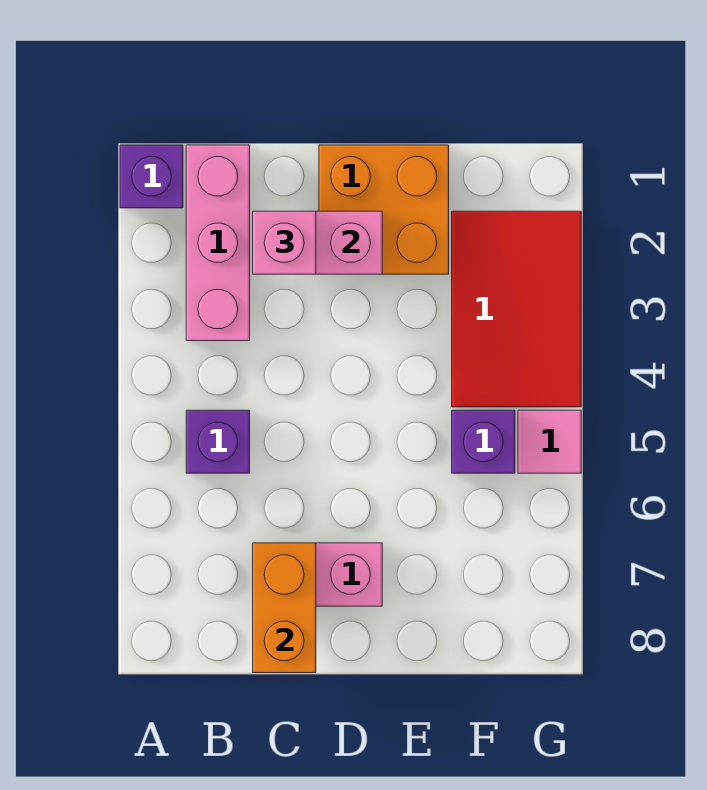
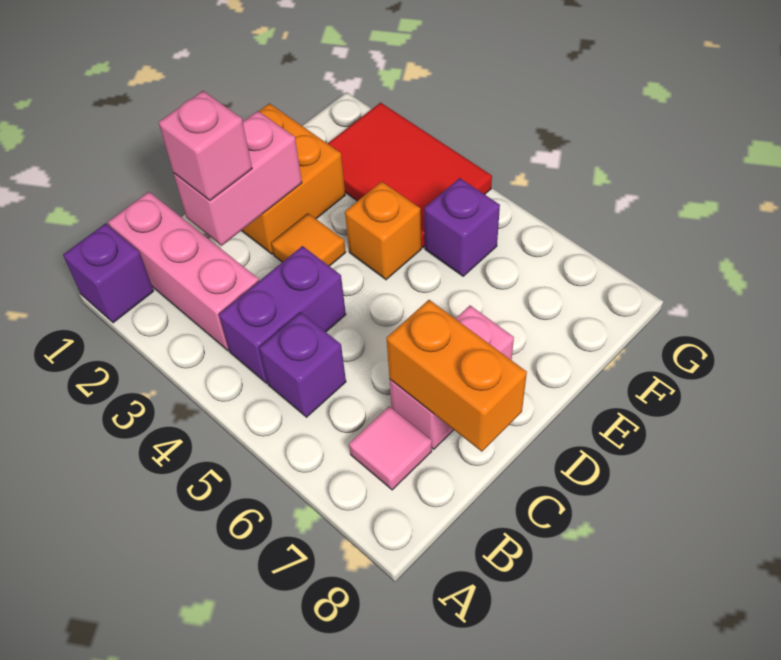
none -> purple brick B4:C4 level 1
none -> orange tile D3 level 1
none -> orange brick E4 level 1
pink tile G5 level 1 -> pink tile B7 level 1

